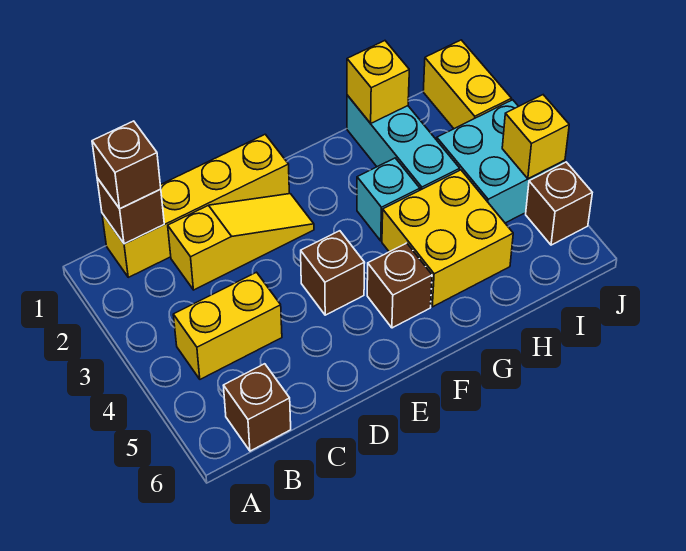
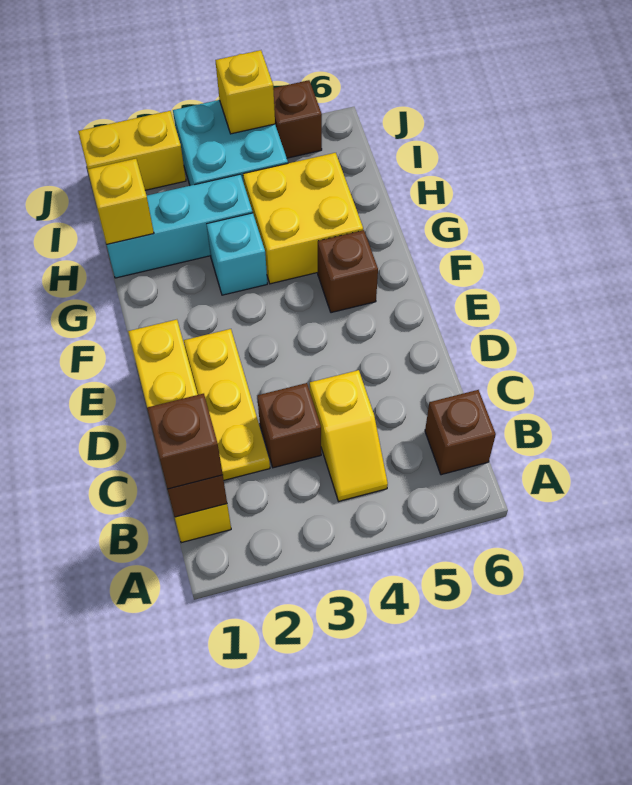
yellow brick B4:C4 level 1 -> yellow slope B4:C4 level 1 top C
yellow slope C2:E2 level 1 top C -> yellow plate C2:E2 level 1
brown brick E4 level 1 -> brown brick C3 level 1

